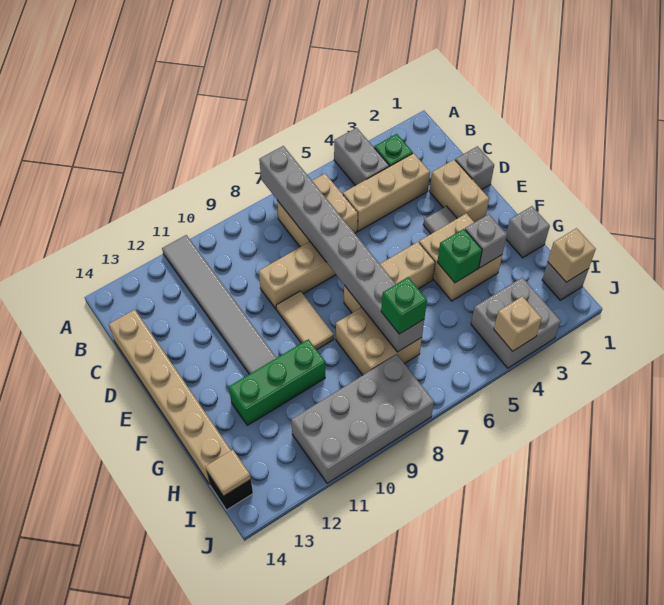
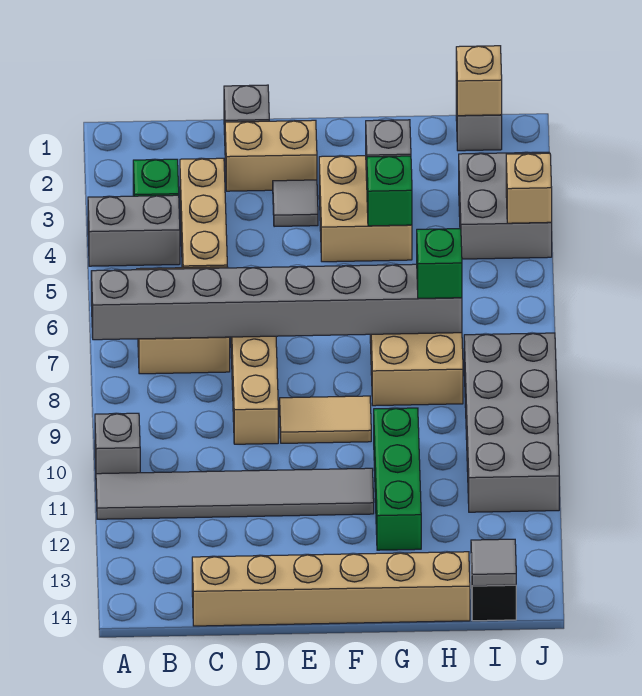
tan brick F5:F7 level 1 -> none
grey brick G1 level 1 -> grey brick A10 level 1
tan tile I14 level 2 -> grey tile I14 level 2

